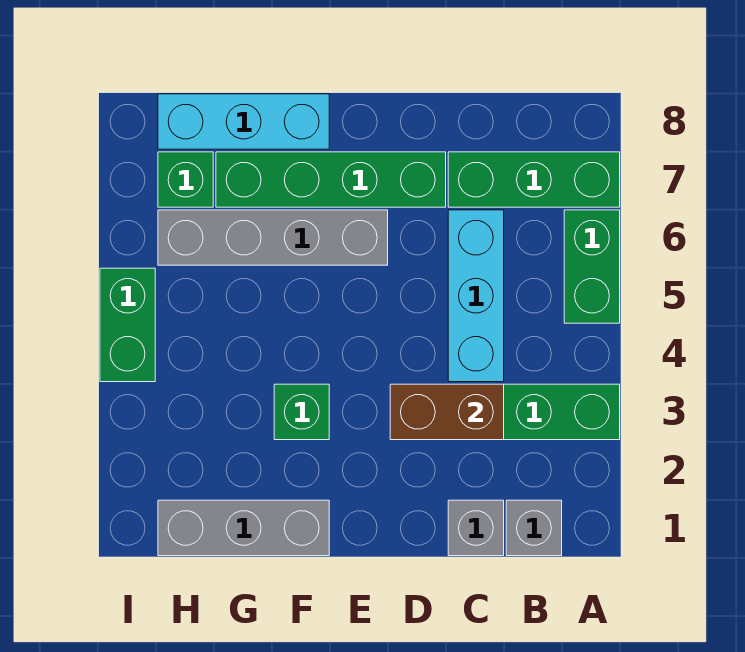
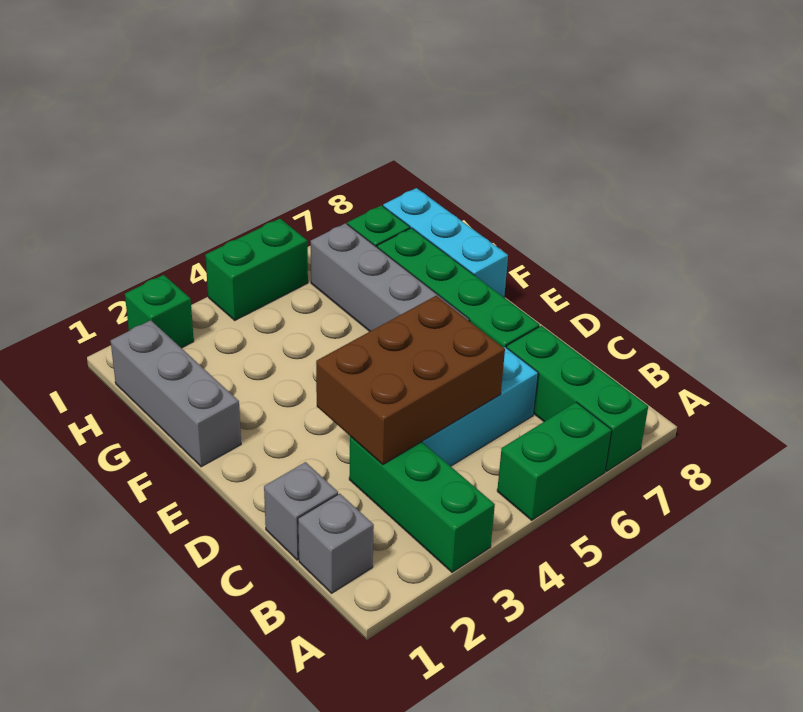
brown brick C3:D3 level 2 -> brown brick C3:D5 level 2
green brick F3 level 1 -> green brick I2 level 1

